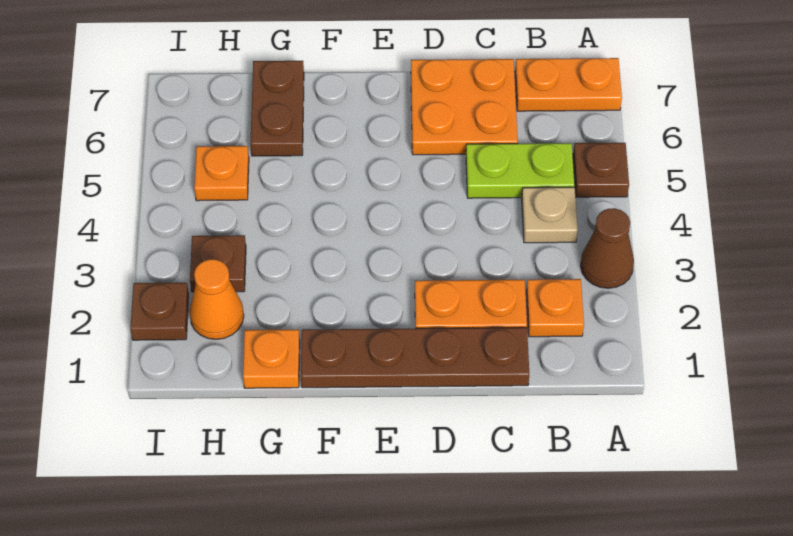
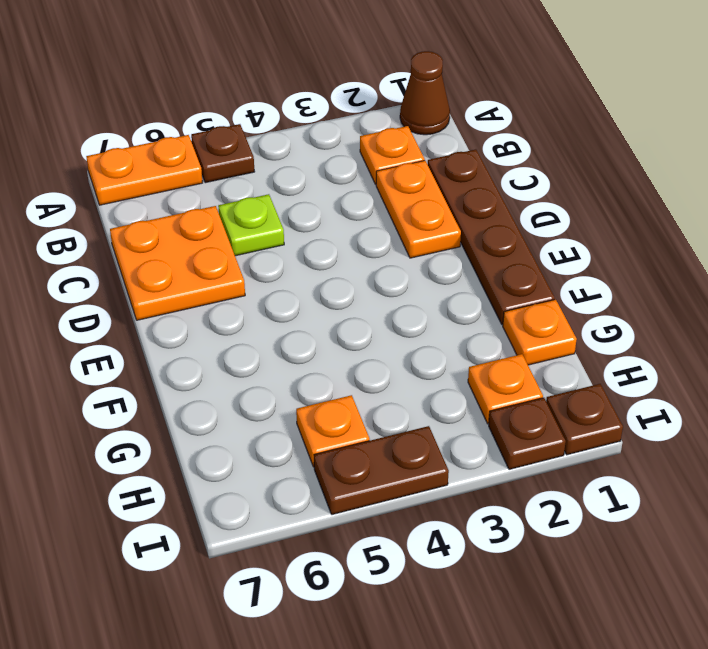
brown cone A3 level 1 -> brown cone A1 level 1
orange plate A7:B7 level 1 -> orange plate A6:A7 level 1
tan plate B4 level 1 -> none
lime plate B5:C5 level 1 -> lime plate C5 level 1
brown plate G6:G7 level 1 -> brown plate I4:I5 level 1
orange cone H2 level 1 -> orange plate H2 level 1
brown plate H3 level 1 -> brown plate I1 level 1

